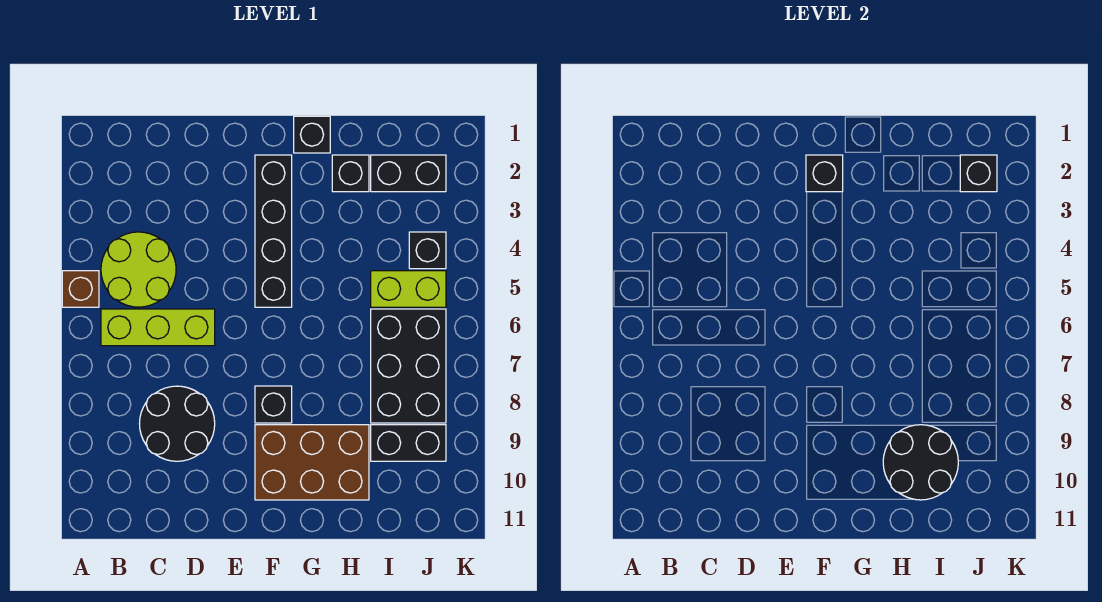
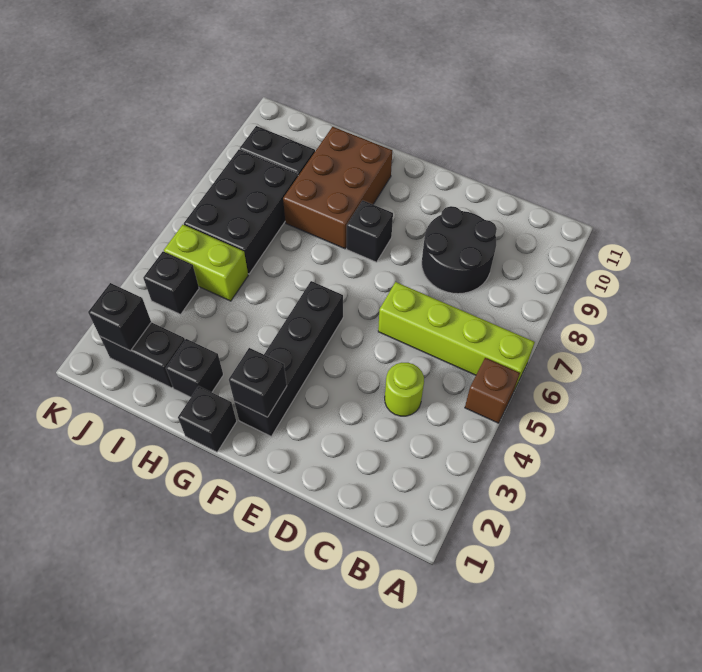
lime round brick B4:C5 level 1 -> lime round brick C4 level 1
lime brick B6:D6 level 1 -> lime brick A6:D6 level 1
brown brick F9:H10 level 1 -> brown brick G8:H10 level 1
black round brick H9:I10 level 2 -> none

